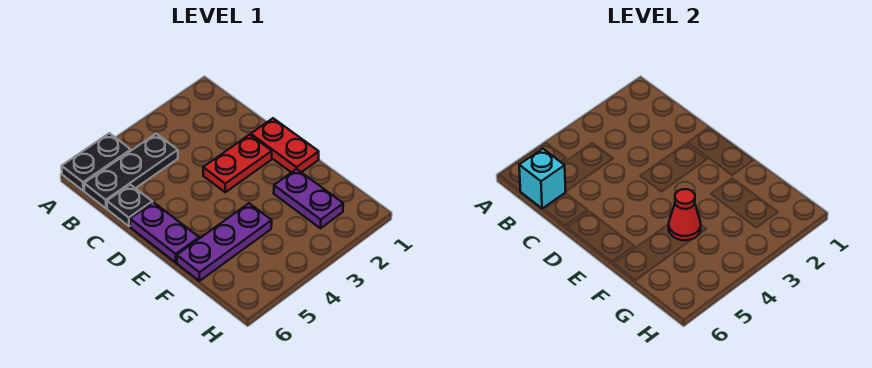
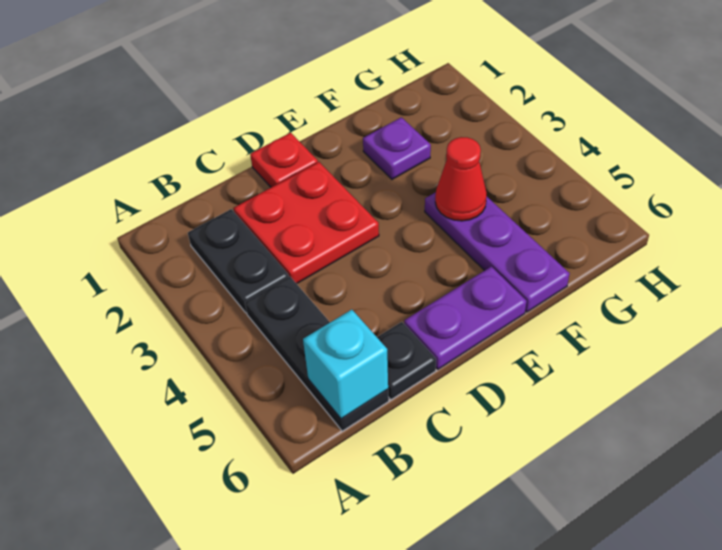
black plate A5:A6 level 1 -> black plate B2:B3 level 1
red plate D1:E1 level 1 -> red plate D1 level 1
red plate D2:D3 level 1 -> red plate C2:D3 level 1
purple plate F2:G2 level 1 -> purple plate F2 level 1

